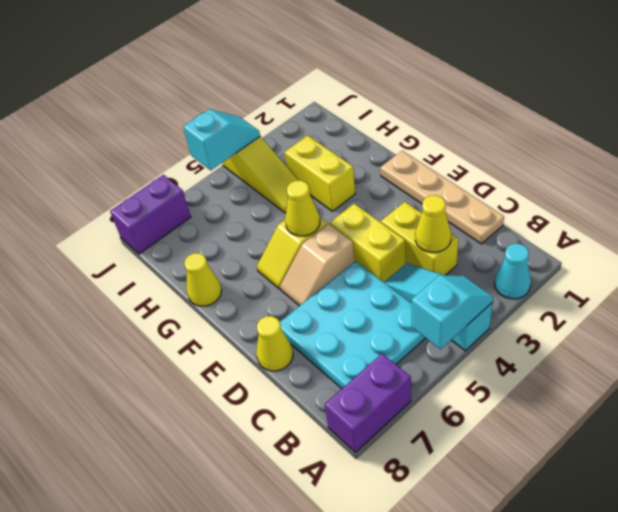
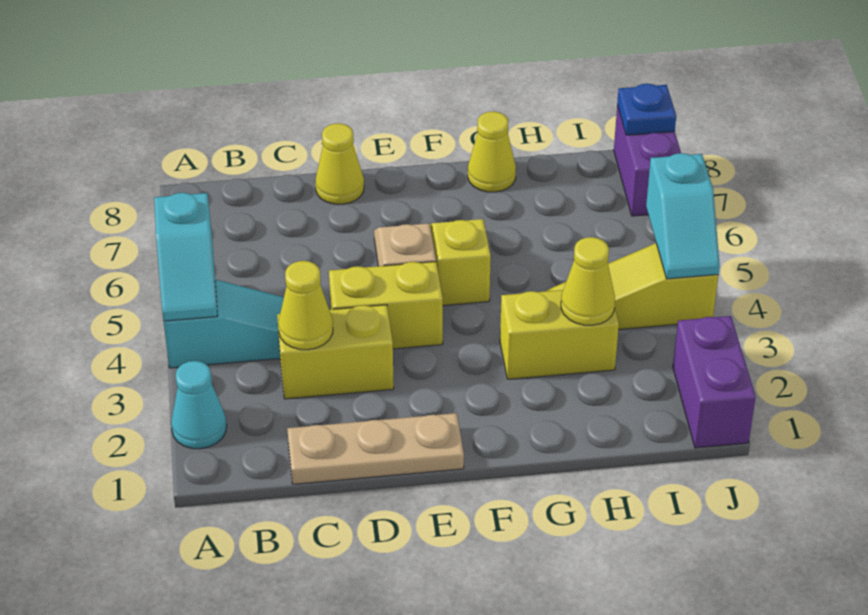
purple brick A7:A8 level 1 -> purple brick J1:J2 level 1
cyan plate B5:D7 level 1 -> none
tan plate C1:F1 level 1 -> tan plate C1:E1 level 1
yellow cone F5 level 2 -> yellow cone H3 level 2
none -> blue plate J8 level 2

